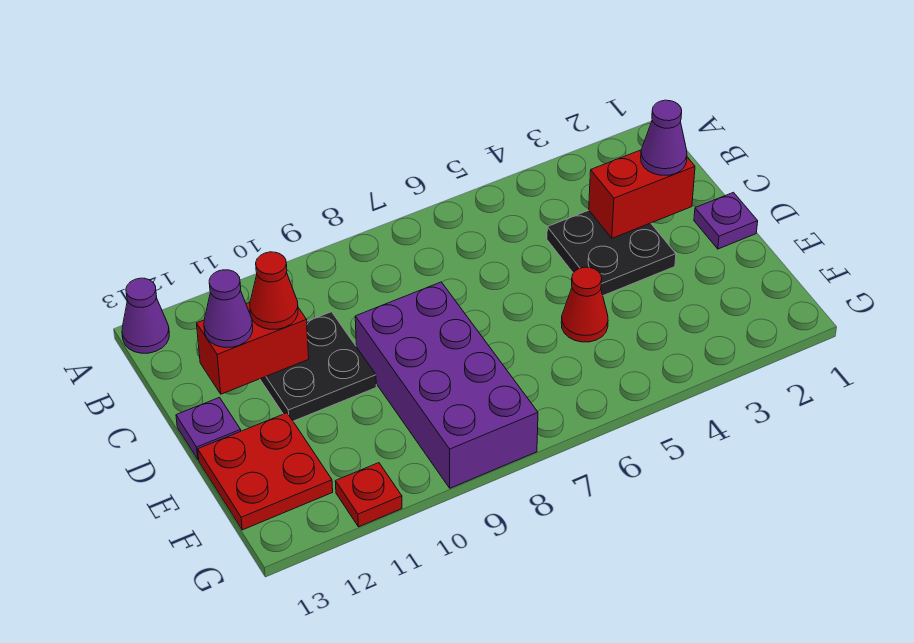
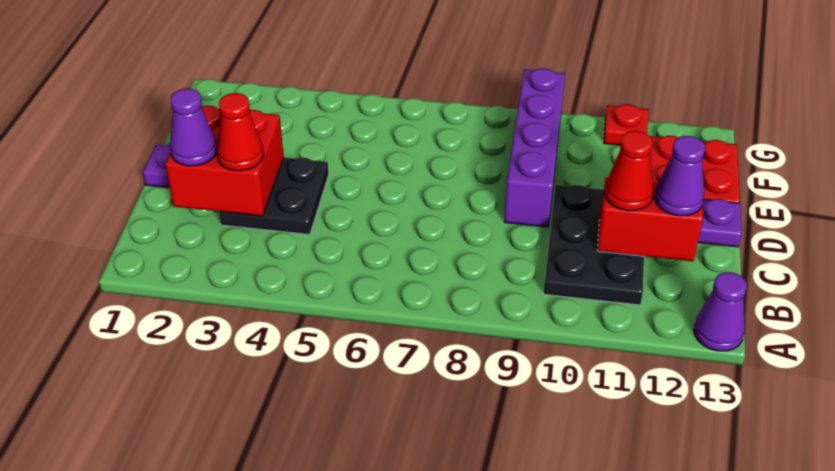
red brick C2:C3 level 2 -> red brick C2:D3 level 2
black plate C10:D11 level 1 -> black plate B10:D11 level 1
purple brick D8:G9 level 1 -> purple brick D9:G9 level 1
red cone E5 level 1 -> red cone C3 level 3

